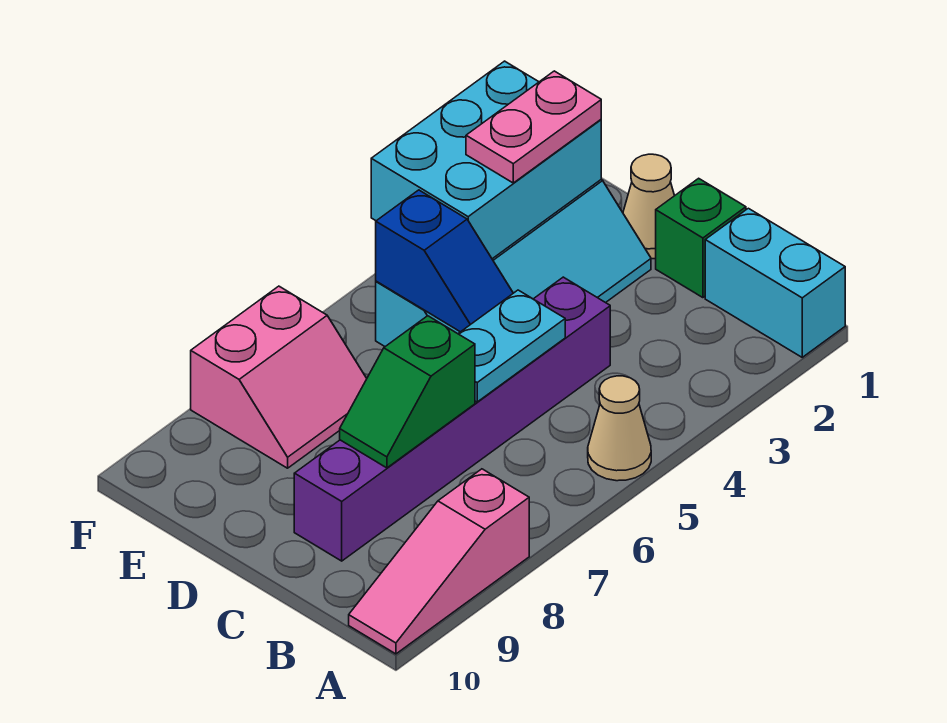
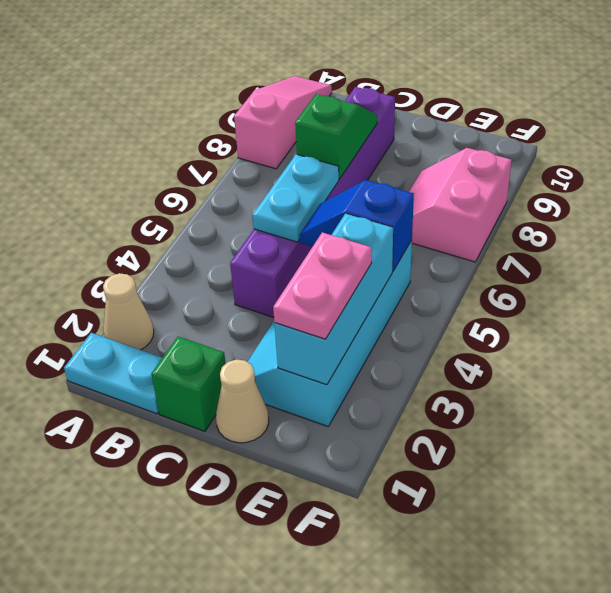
cyan brick A1:B1 level 1 -> cyan plate A1:B1 level 1
tan cone A5 level 1 -> tan cone A2 level 1
cyan brick E2:F4 level 2 -> cyan brick E2:E4 level 2

